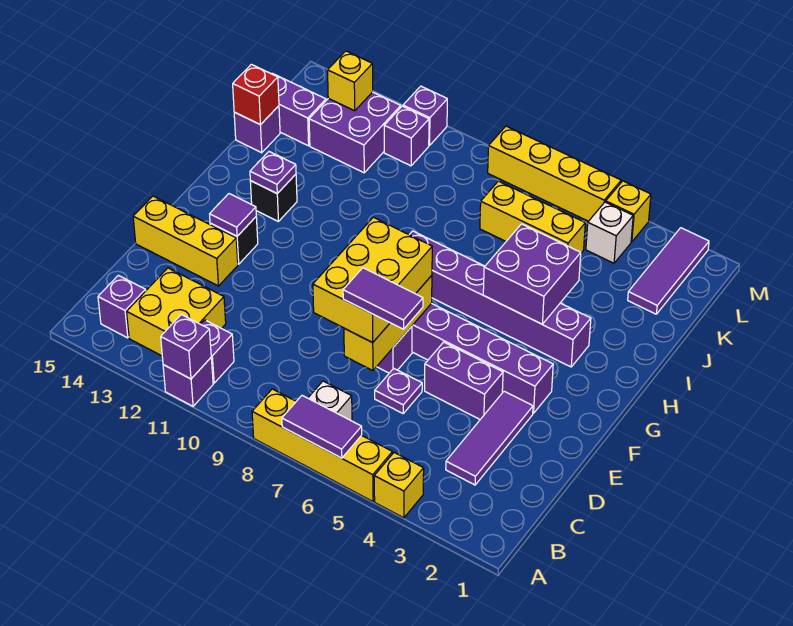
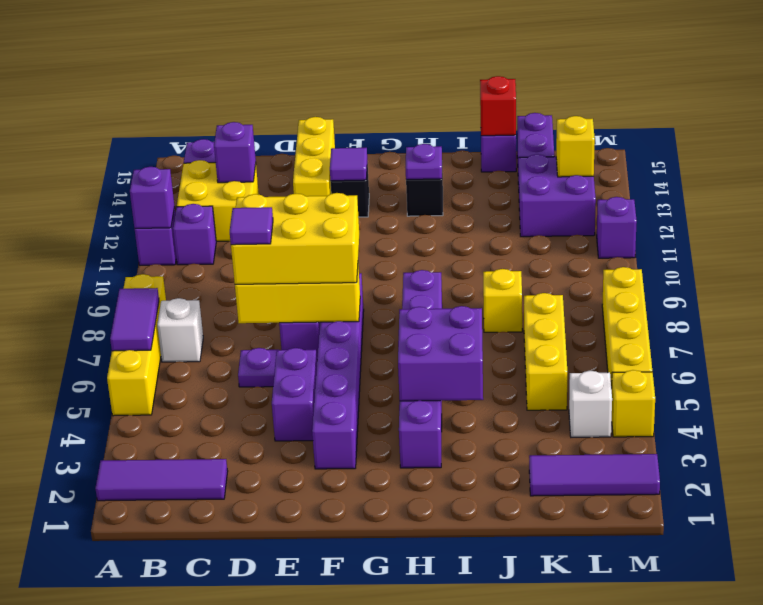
yellow brick A4 level 1 -> yellow brick J8 level 1
purple tile C3:E3 level 1 -> purple tile A2:C2 level 1
purple tile D6:D7 level 4 -> purple tile D7 level 4
purple brick L11 level 1 -> purple brick C13 level 2

